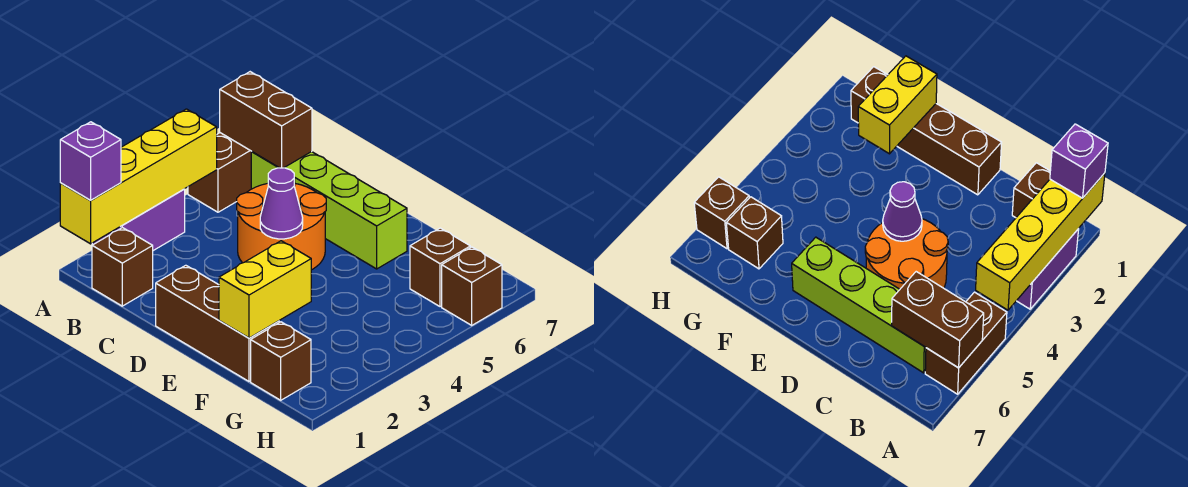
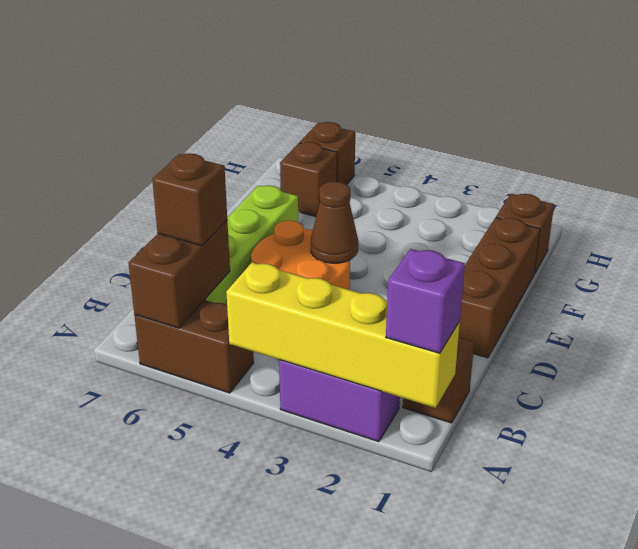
none -> brown brick B6 level 3
purple cone D4 level 2 -> brown cone D4 level 2
yellow brick F1:F2 level 2 -> none

